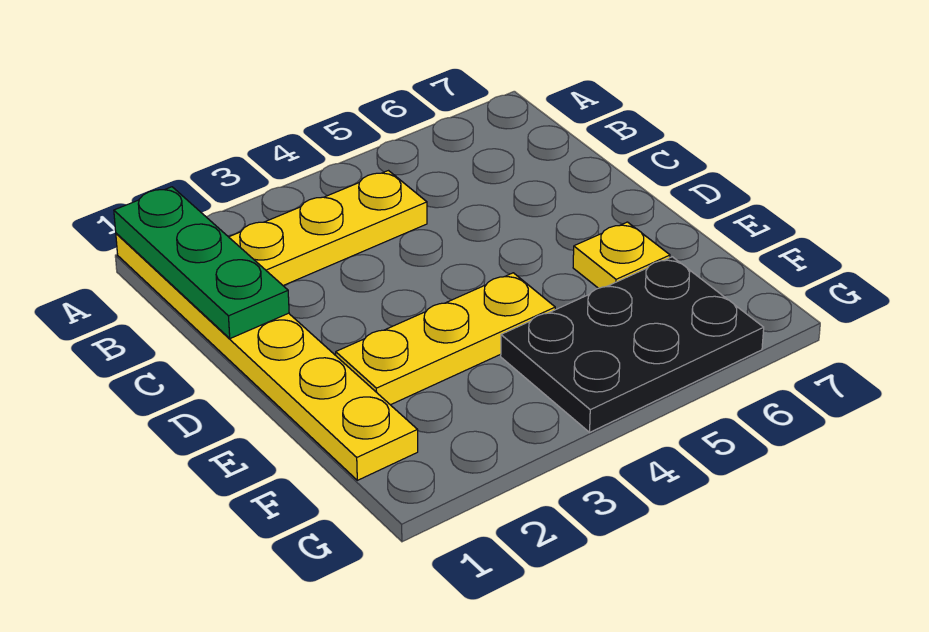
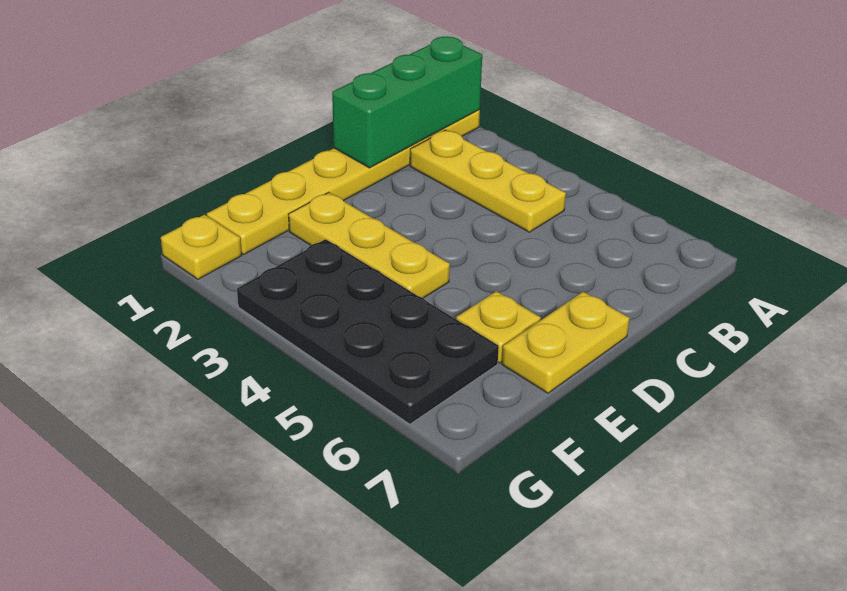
green plate A1:C1 level 2 -> green brick A1:C1 level 2
none -> yellow plate D7:E7 level 1
black plate F4:G6 level 1 -> black plate F3:G6 level 1
none -> yellow plate G1 level 1

